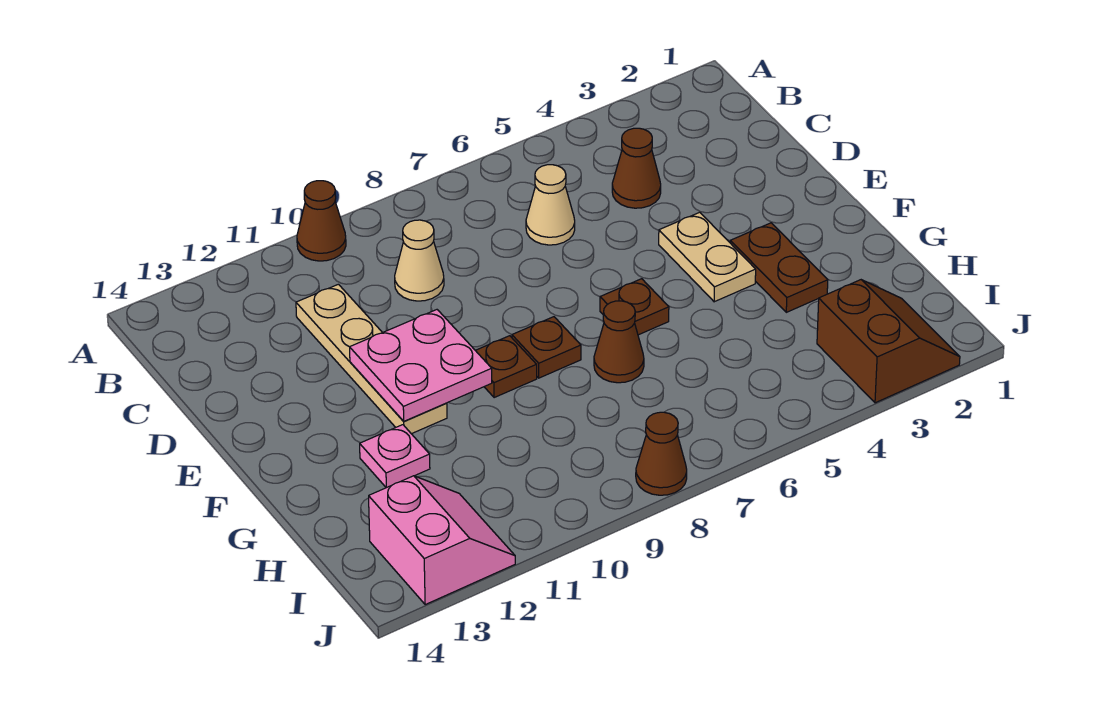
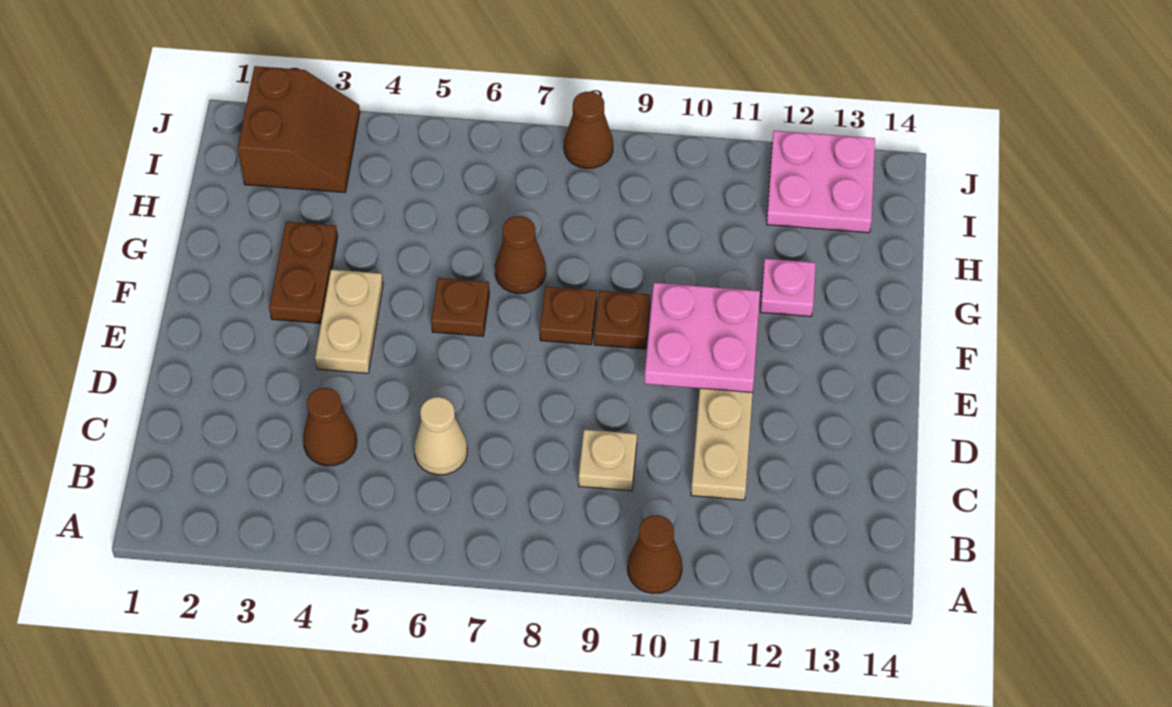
tan cone C9 level 1 -> tan plate C9 level 1
brown slope I2:J3 level 1 top 3 -> brown slope I2:J3 level 1 top 2
pink slope I12:J13 level 1 top 13 -> pink plate I12:J13 level 1

